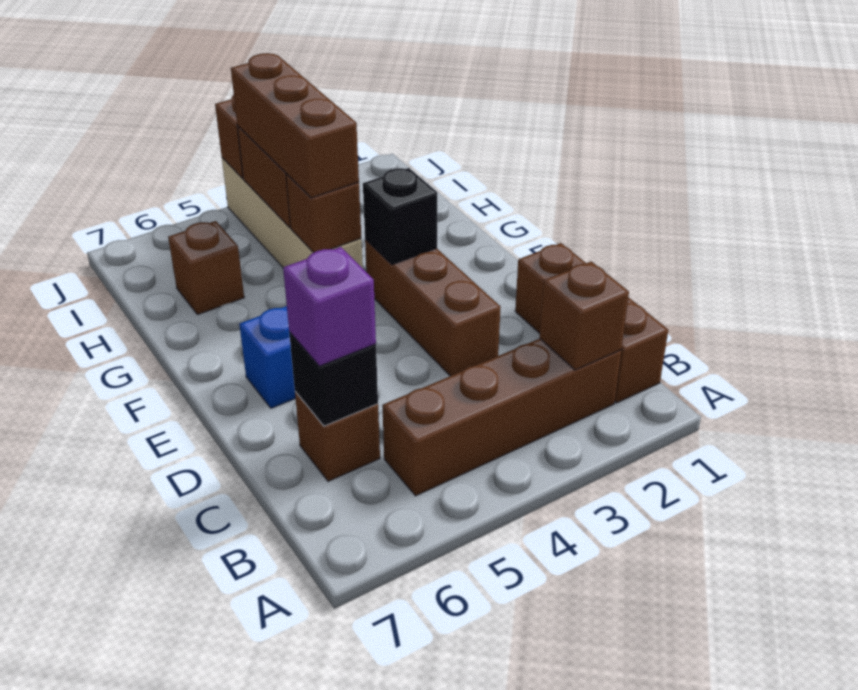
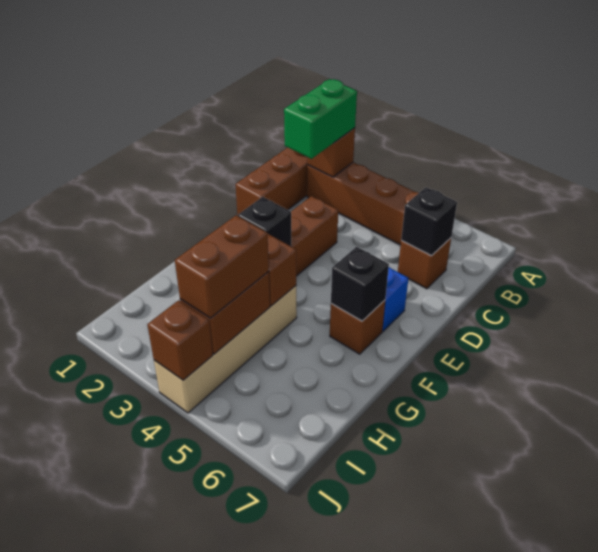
none -> green brick B2:C2 level 3
purple brick C6 level 3 -> none
none -> black brick F6 level 2
brown brick G4:I4 level 3 -> brown brick H4:I4 level 3
brown brick H6 level 1 -> brown brick F6 level 1

